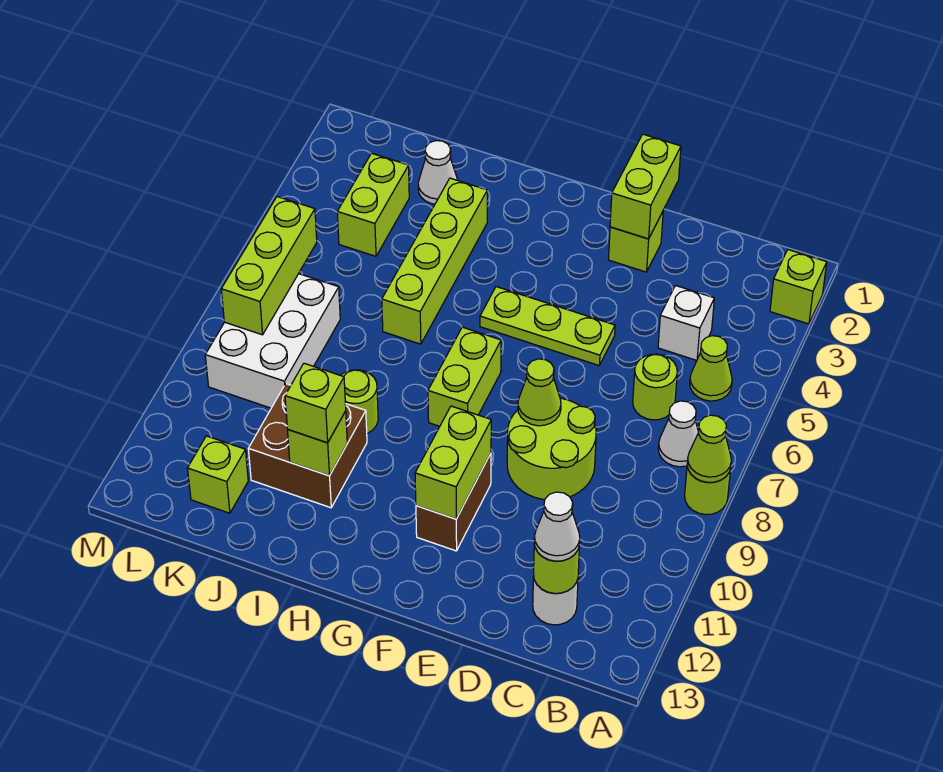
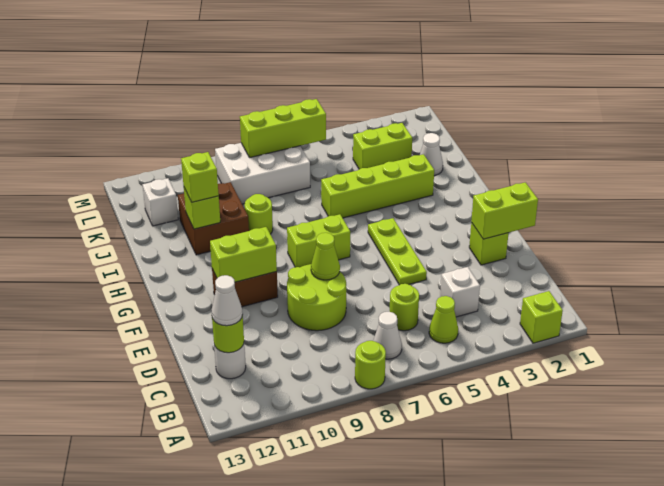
lime cone A8 level 2 -> none
lime brick K12 level 1 -> white brick K12 level 1

